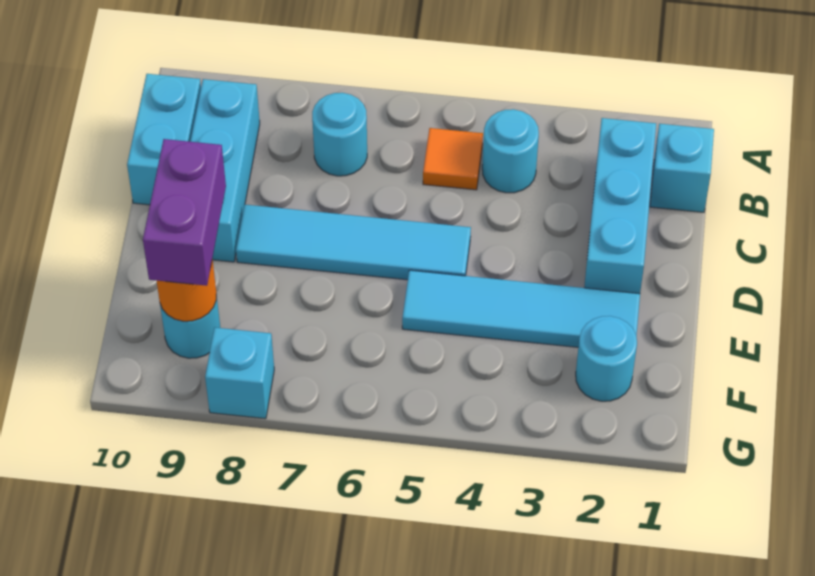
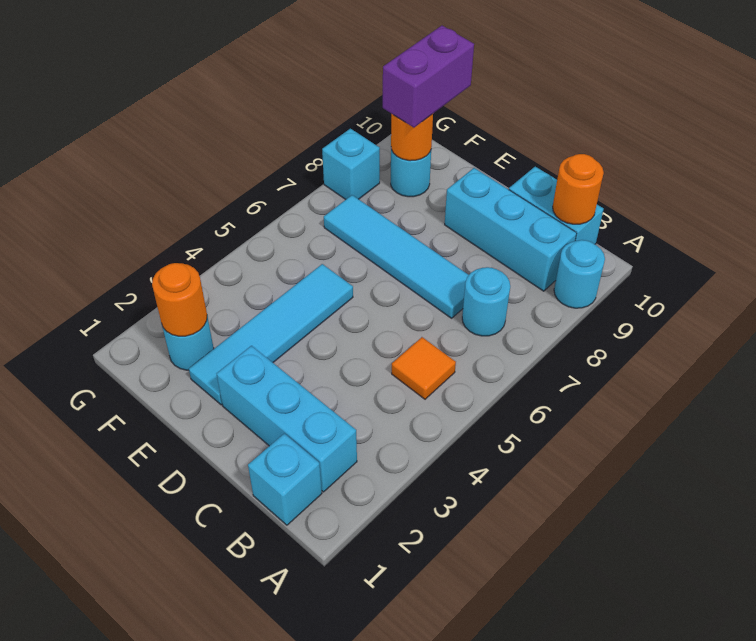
cyan round brick B4 level 1 -> cyan round brick A9 level 1
none -> orange round brick B10 level 2
cyan tile D5:D8 level 1 -> cyan tile C7:F7 level 1
purple brick E9:F9 level 3 -> purple brick F9:F10 level 3
none -> orange round brick F2 level 2

